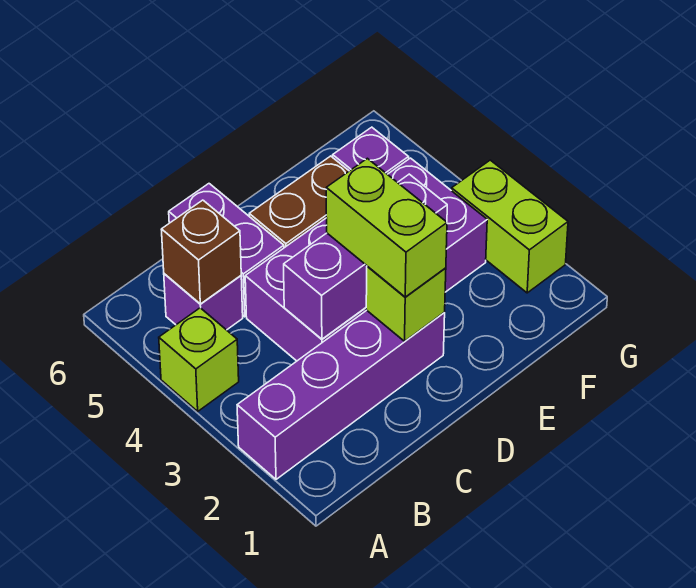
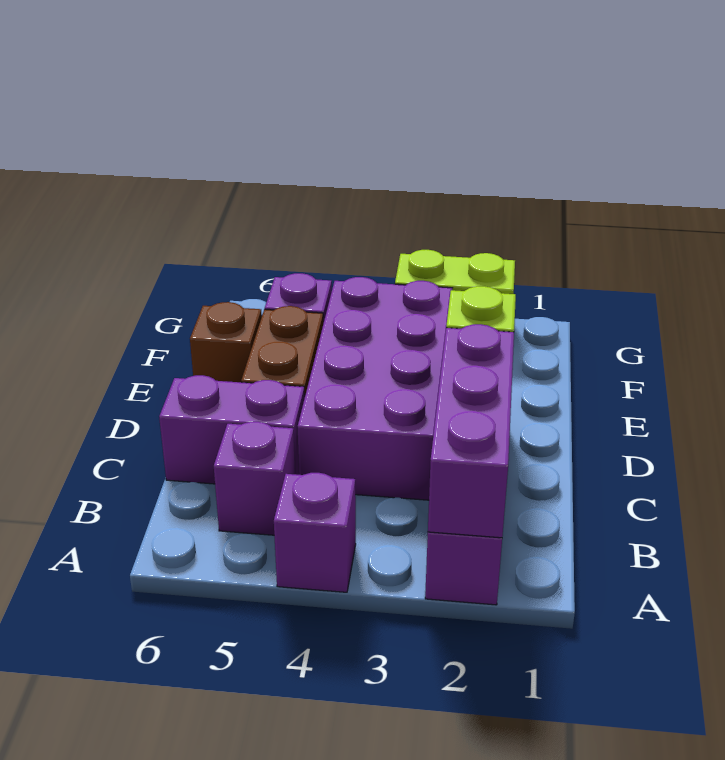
lime brick A4 level 1 -> purple brick A4 level 1
brown brick B5 level 2 -> brown brick E6 level 1
purple brick C3:E3 level 2 -> purple brick A2:C2 level 2
lime brick D2:D3 level 3 -> none

